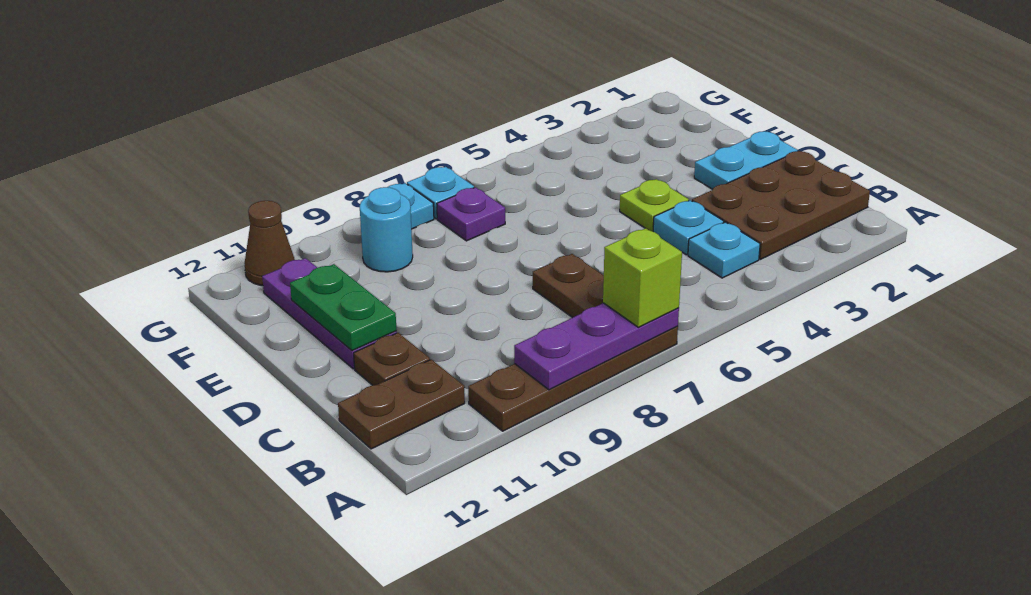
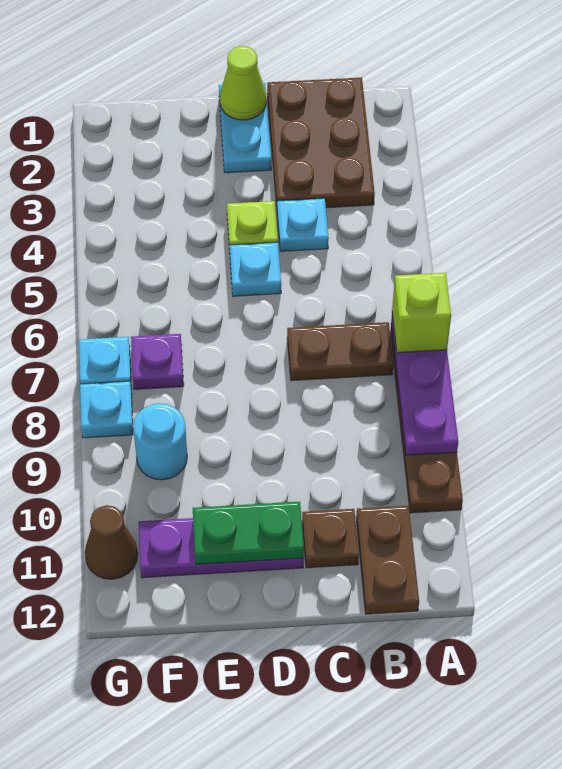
cyan plate B4 level 1 -> cyan plate D5 level 1
none -> lime cone D1 level 2

